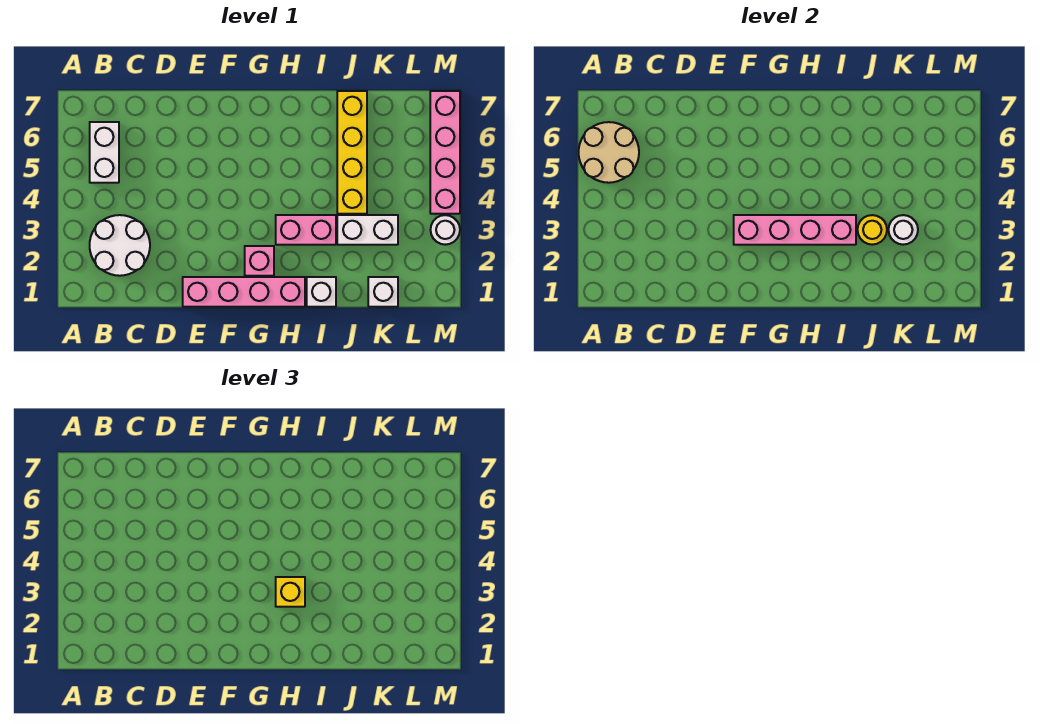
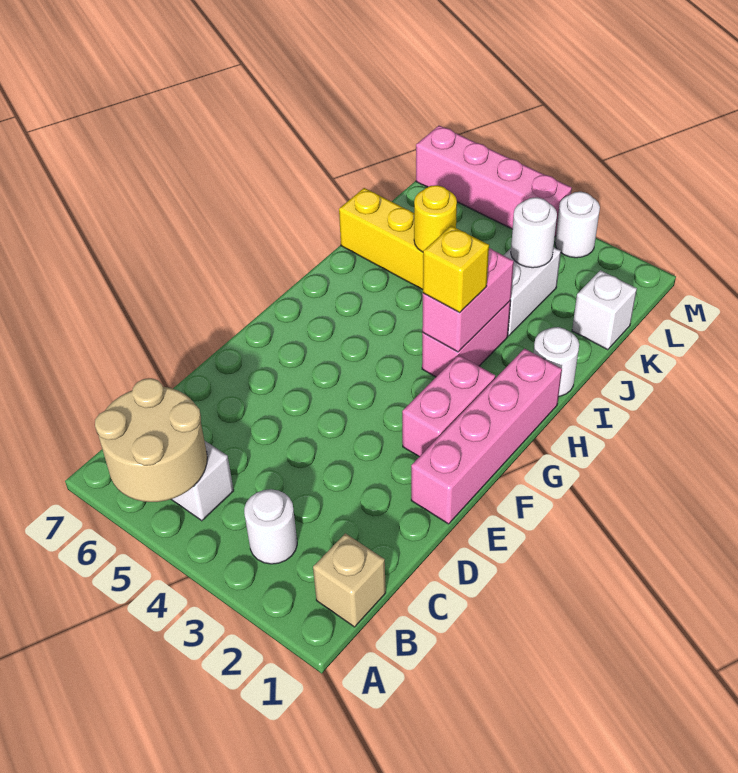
none -> tan brick B1 level 1
white round brick B2:C3 level 1 -> white round brick B3 level 1
pink brick F3:I3 level 2 -> pink brick H3:I3 level 2
pink brick G2 level 1 -> pink brick F2:G2 level 1
white brick I1 level 1 -> white round brick I1 level 1
yellow round brick J3 level 2 -> yellow round brick J5 level 2

